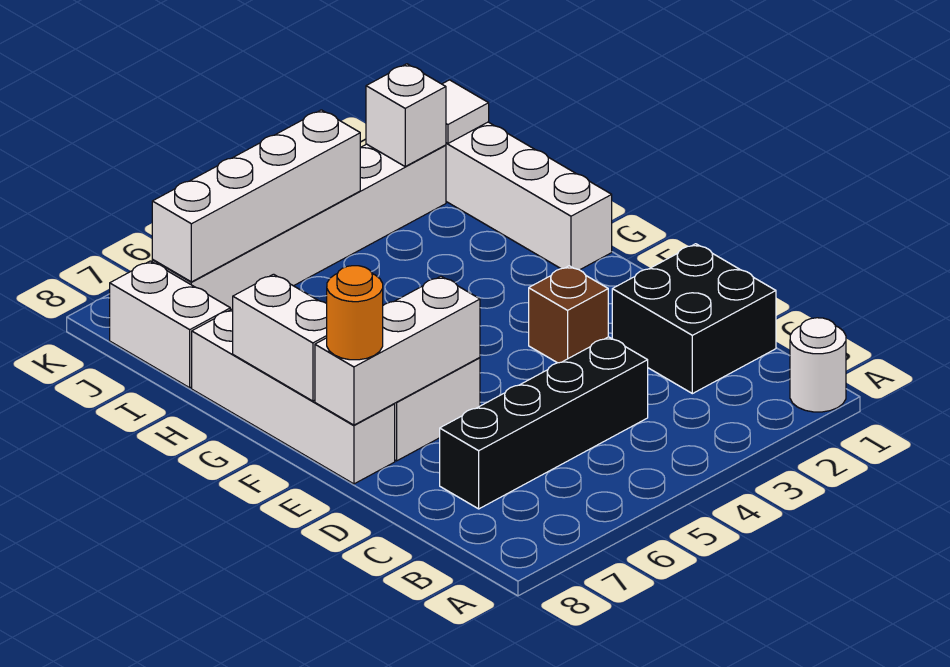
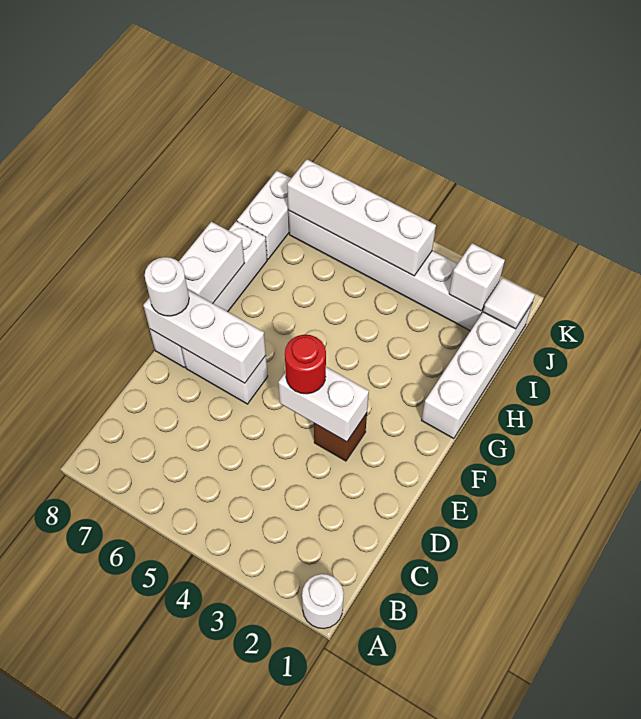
black brick C1:D2 level 1 -> none
black brick C4:C7 level 1 -> none
none -> white brick E3:E4 level 2
none -> red round brick E4 level 3
orange round brick E8 level 3 -> white round brick E8 level 3

